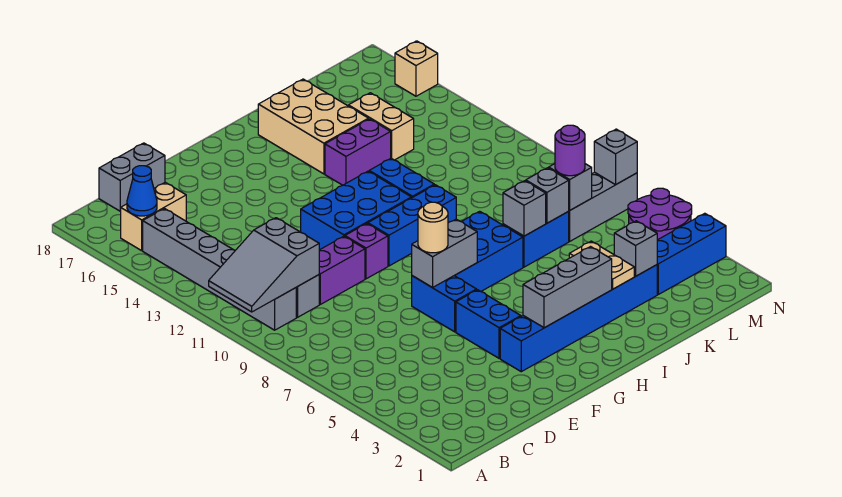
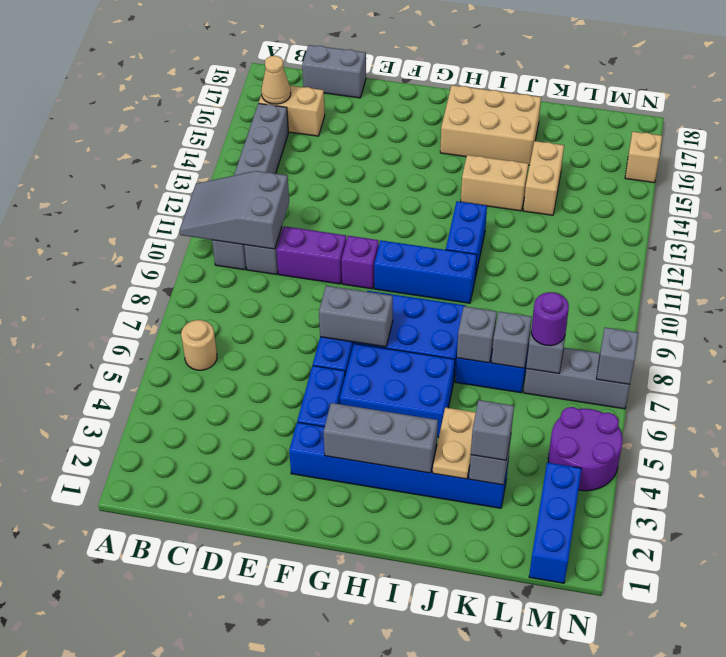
blue cone B16 level 2 -> tan cone B16 level 2
tan round brick F7 level 3 -> tan round brick B6 level 1
blue brick F11:H12 level 1 -> blue brick G5:I6 level 1
purple brick I14:J14 level 1 -> tan brick I14:J14 level 1
tan brick I15:J17 level 1 -> tan brick H16:J17 level 1
none -> grey brick K3 level 3
blue brick L3:N3 level 1 -> blue brick M1:M3 level 1

